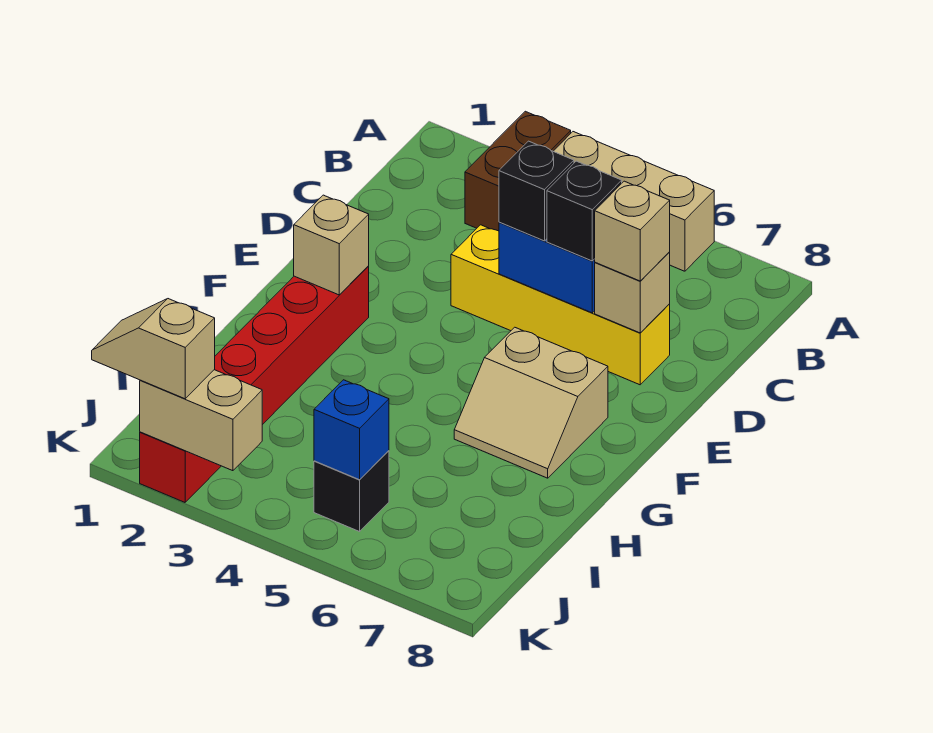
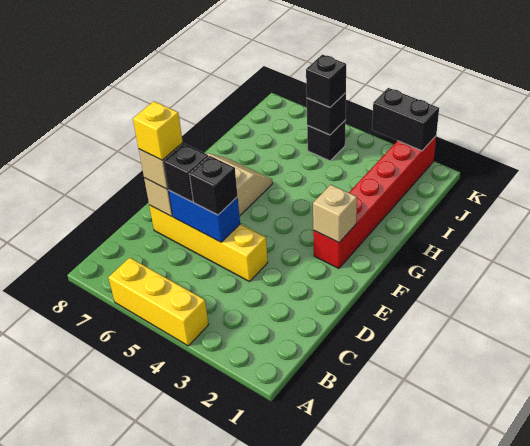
brown brick A3:B3 level 1 -> none
tan brick A4:A6 level 1 -> yellow brick A4:A6 level 1
none -> yellow brick D7 level 4
blue brick J5 level 2 -> black brick J5 level 2
none -> black brick J5 level 3
tan slope K1:K2 level 3 top 2 -> none
tan brick K2:K3 level 2 -> black brick K2:K3 level 2

